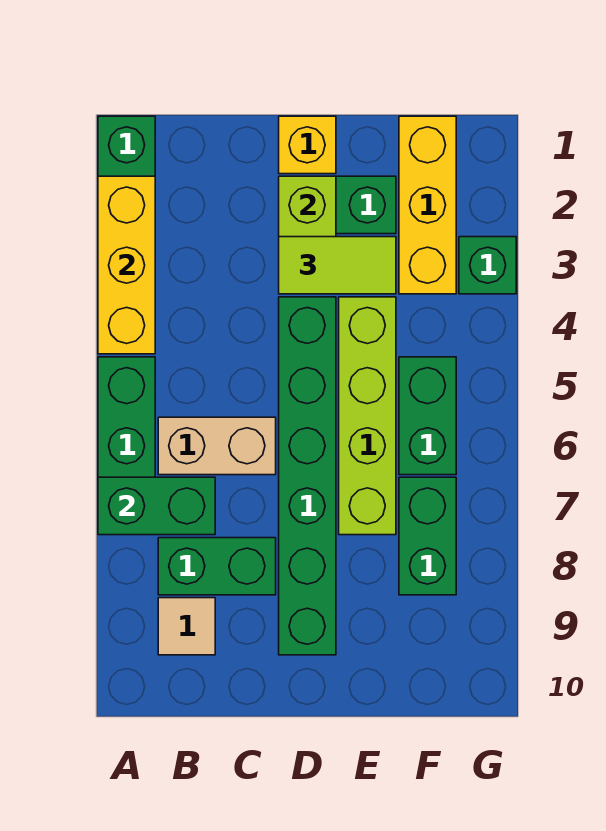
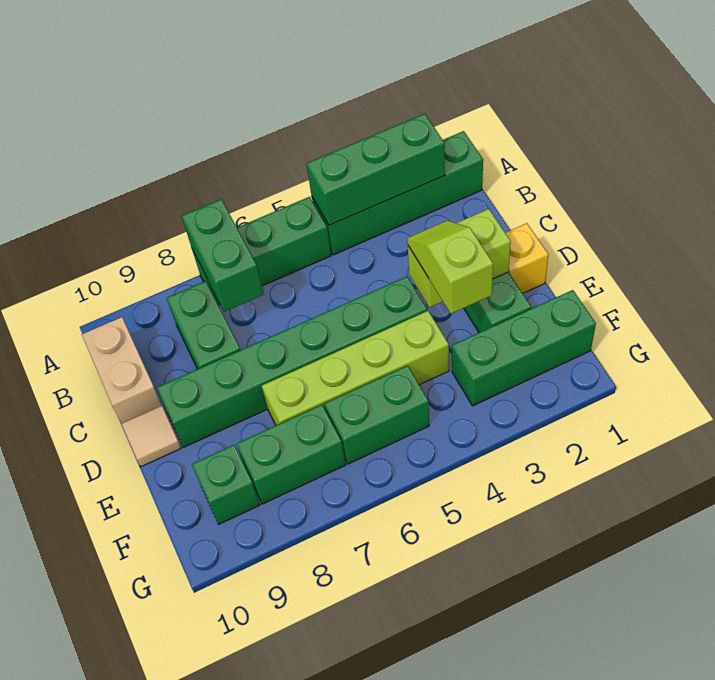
yellow brick A2:A4 level 2 -> green brick A2:A4 level 2
tan brick B6:C6 level 1 -> tan brick B10:C10 level 1
tan tile B9 level 1 -> tan tile D10 level 1
lime tile D3:E3 level 3 -> lime slope D3:E3 level 3 top E
yellow brick F1:F3 level 1 -> green brick F1:F3 level 1
green brick G3 level 1 -> green brick F9 level 1

